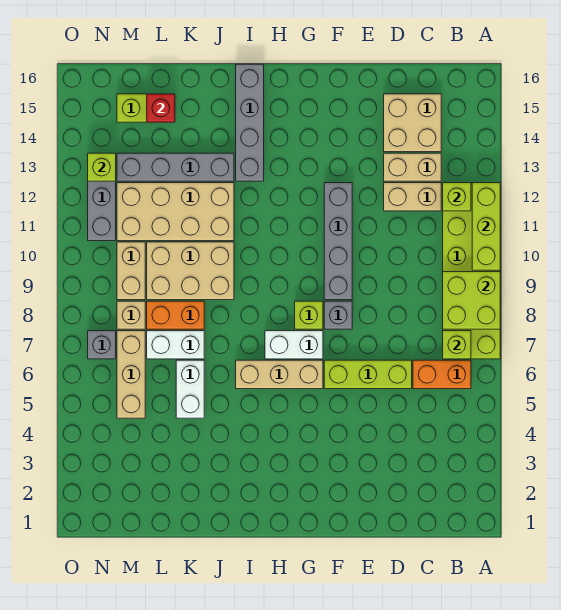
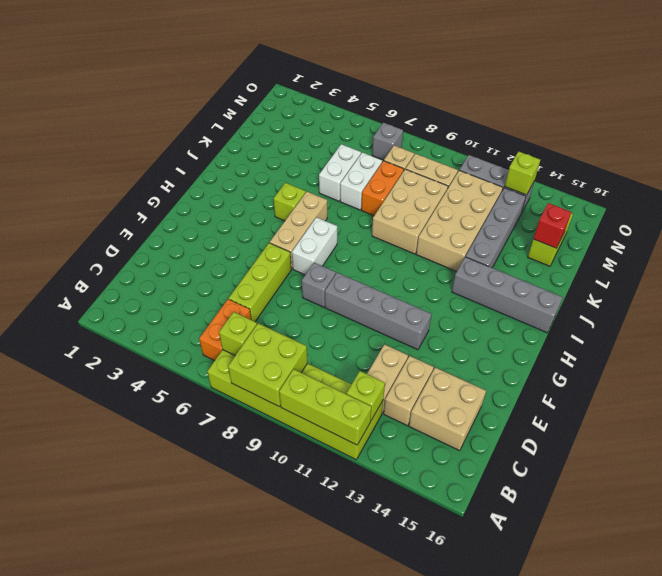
lime brick G8 level 1 -> lime brick I5 level 1
white brick K5:K6 level 1 -> white brick K6:L6 level 1
tan brick M5:M7 level 1 -> none

